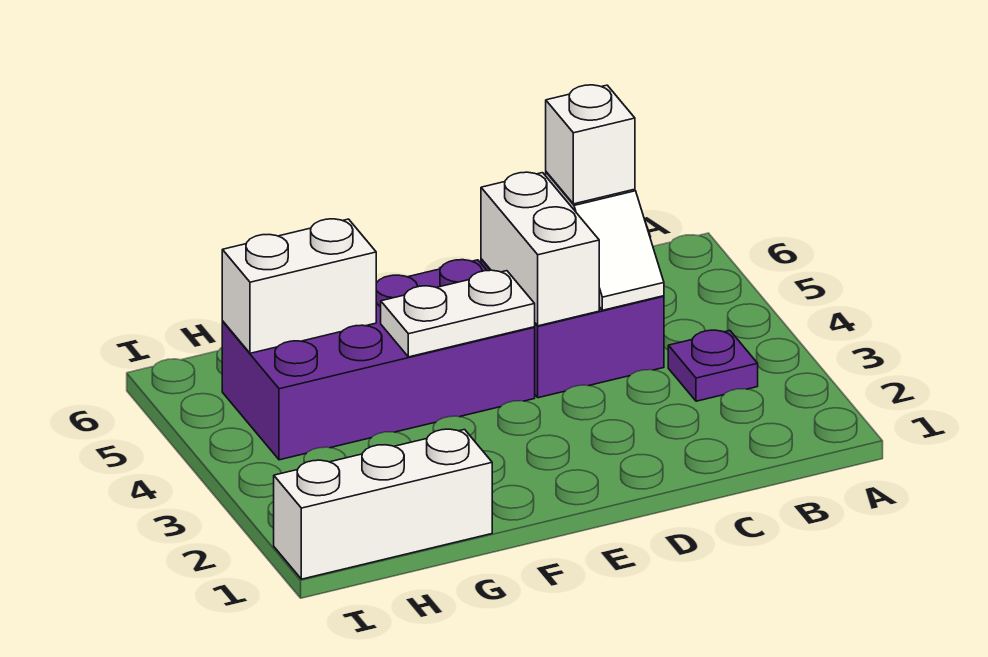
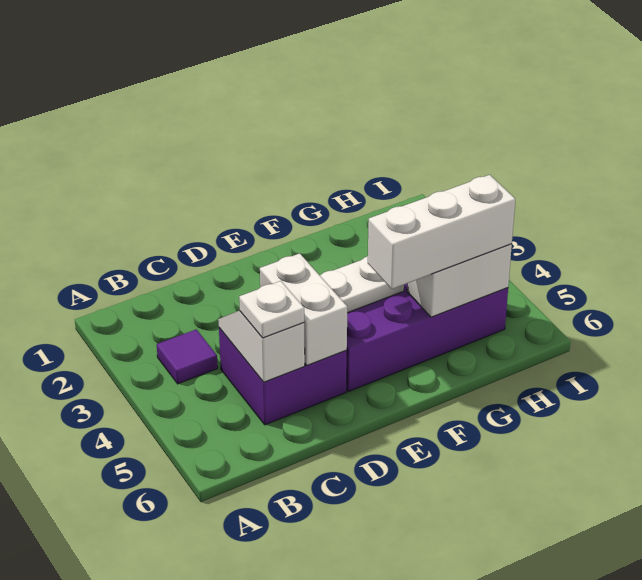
purple plate B3 level 1 -> purple tile B3 level 1
white brick C5 level 3 -> white plate C5 level 3
white brick G1:I1 level 1 -> white brick F5:H5 level 3

